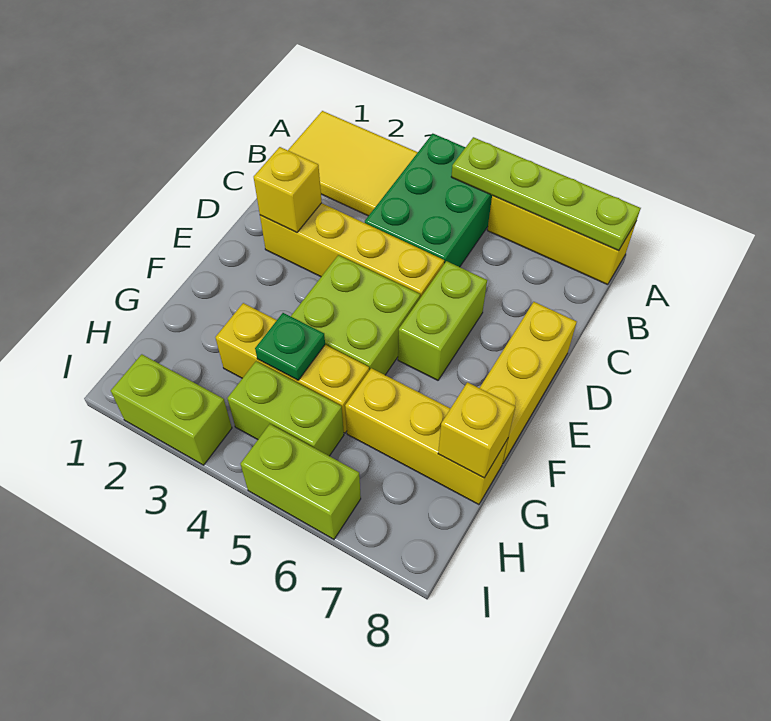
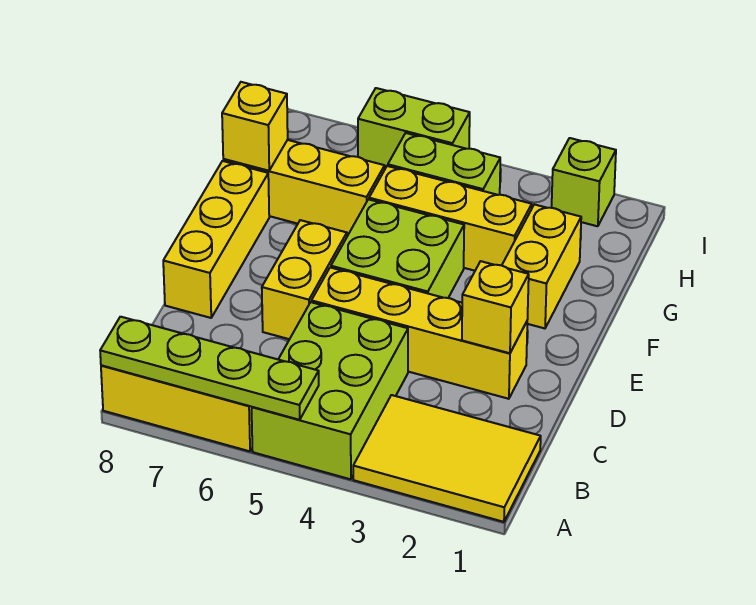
green brick A4:C5 level 1 -> lime brick A4:C5 level 1
lime brick D6:E6 level 1 -> yellow brick D6:E6 level 1
none -> yellow brick F2:G2 level 1
green plate G4 level 2 -> none
lime brick I2:I3 level 1 -> lime brick I2 level 1

